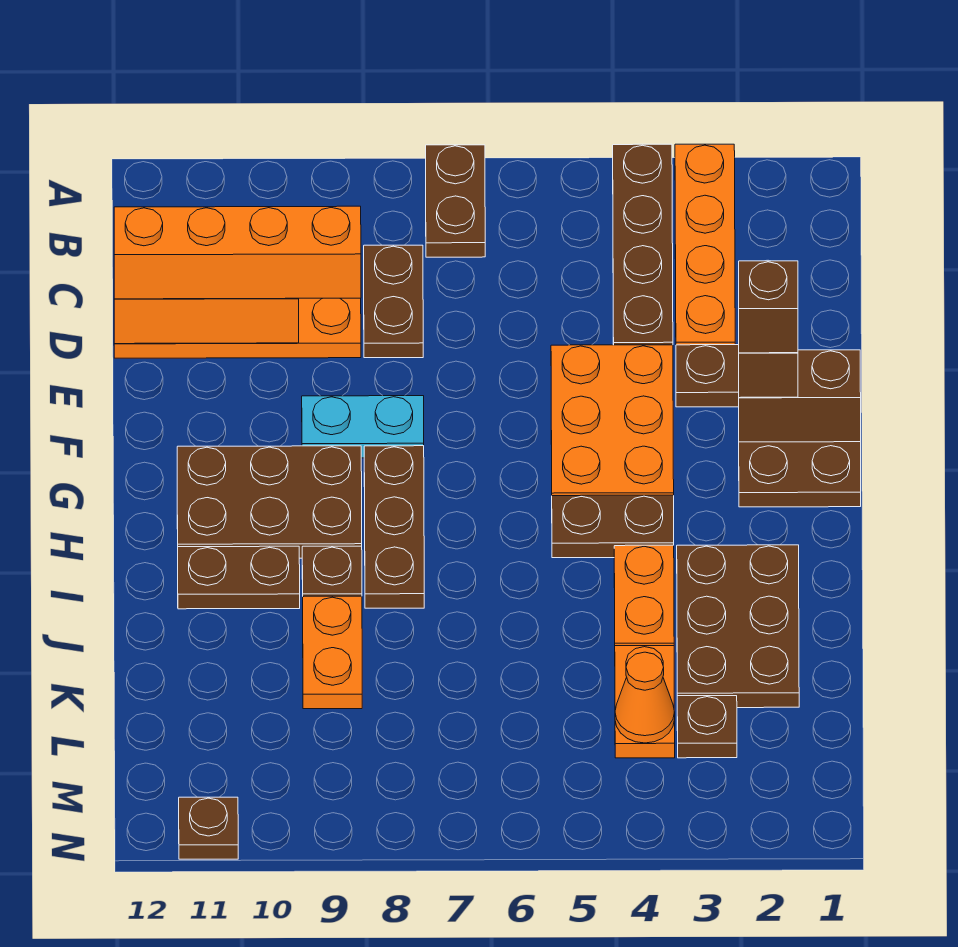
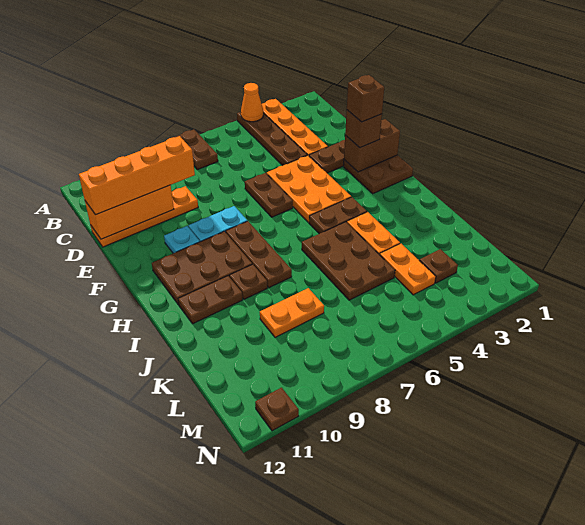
brown plate C8:D8 level 1 -> brown plate E6:F6 level 1
none -> cyan plate F10 level 1
brown plate I2:K3 level 1 -> brown plate I5:K6 level 1
orange plate J9:K9 level 1 -> orange plate K8:K9 level 1
orange cone L4 level 2 -> orange cone A4 level 2

